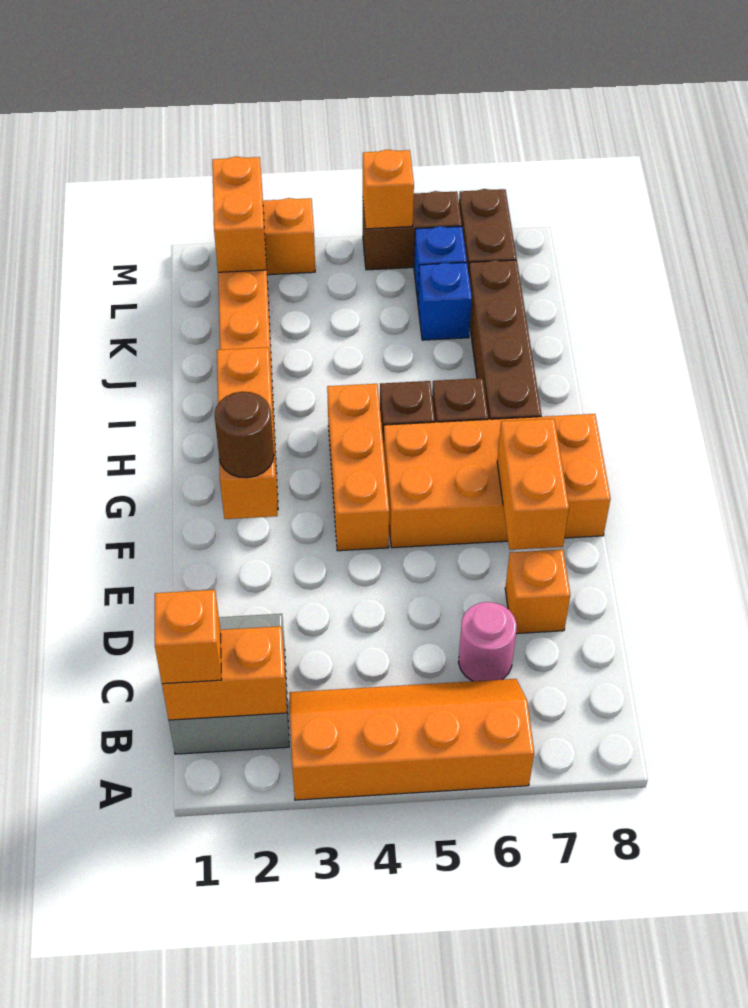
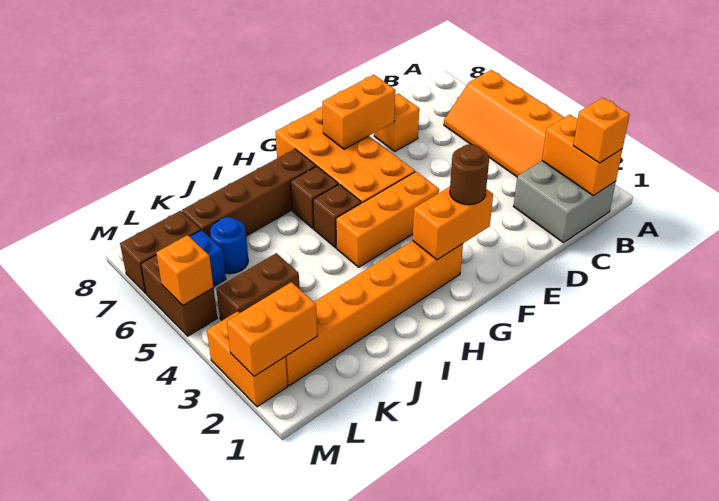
pink round brick C6 level 1 -> none
orange brick F2:H2 level 2 -> orange brick F2:G2 level 2
none -> brown brick K4:L4 level 1
blue brick K6 level 1 -> blue round brick K6 level 1

